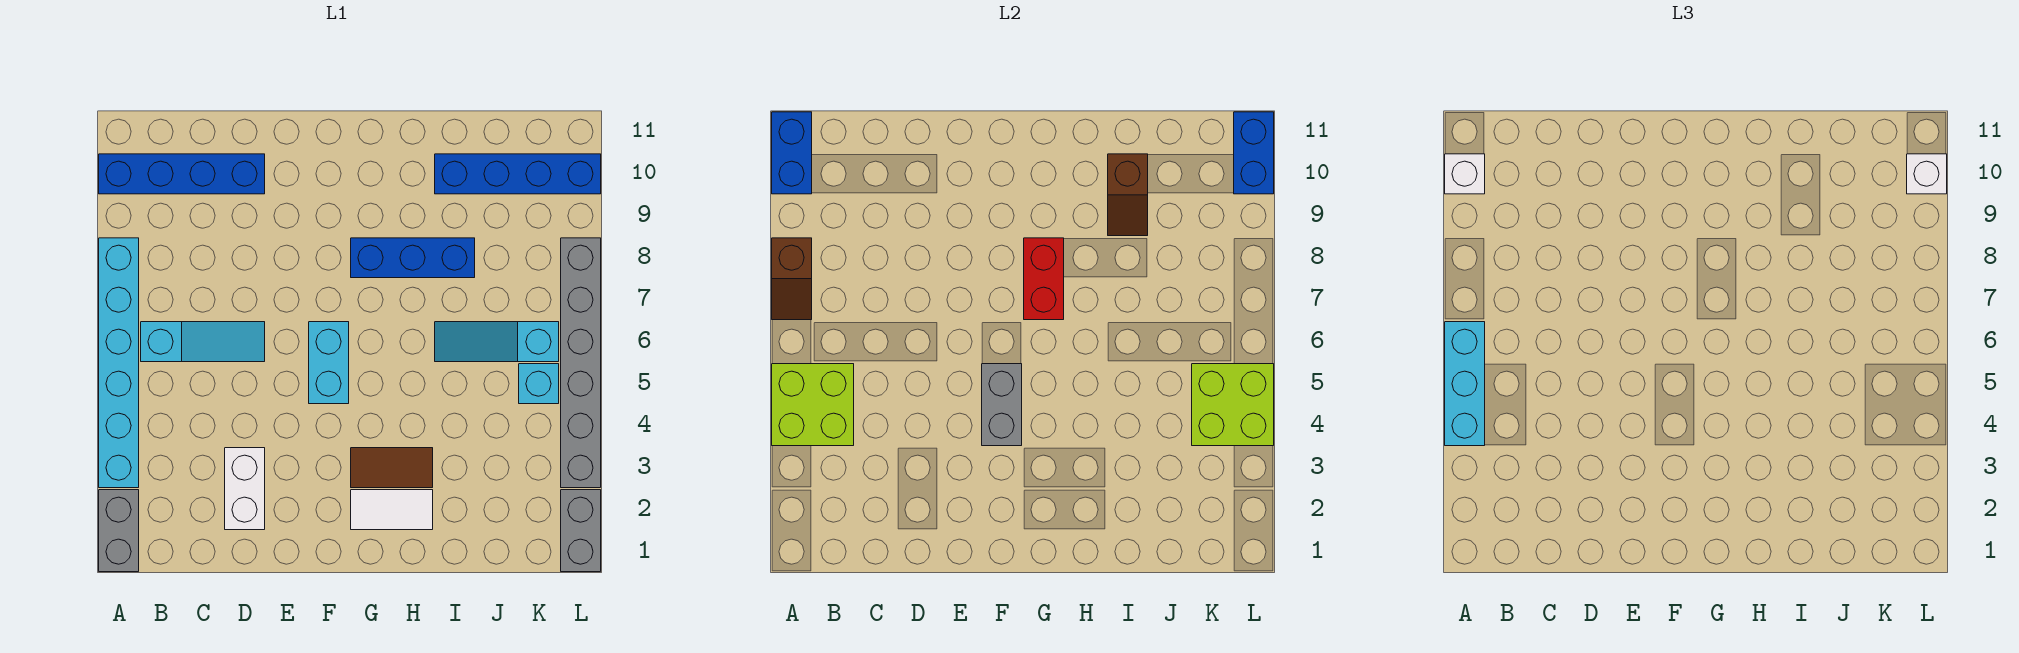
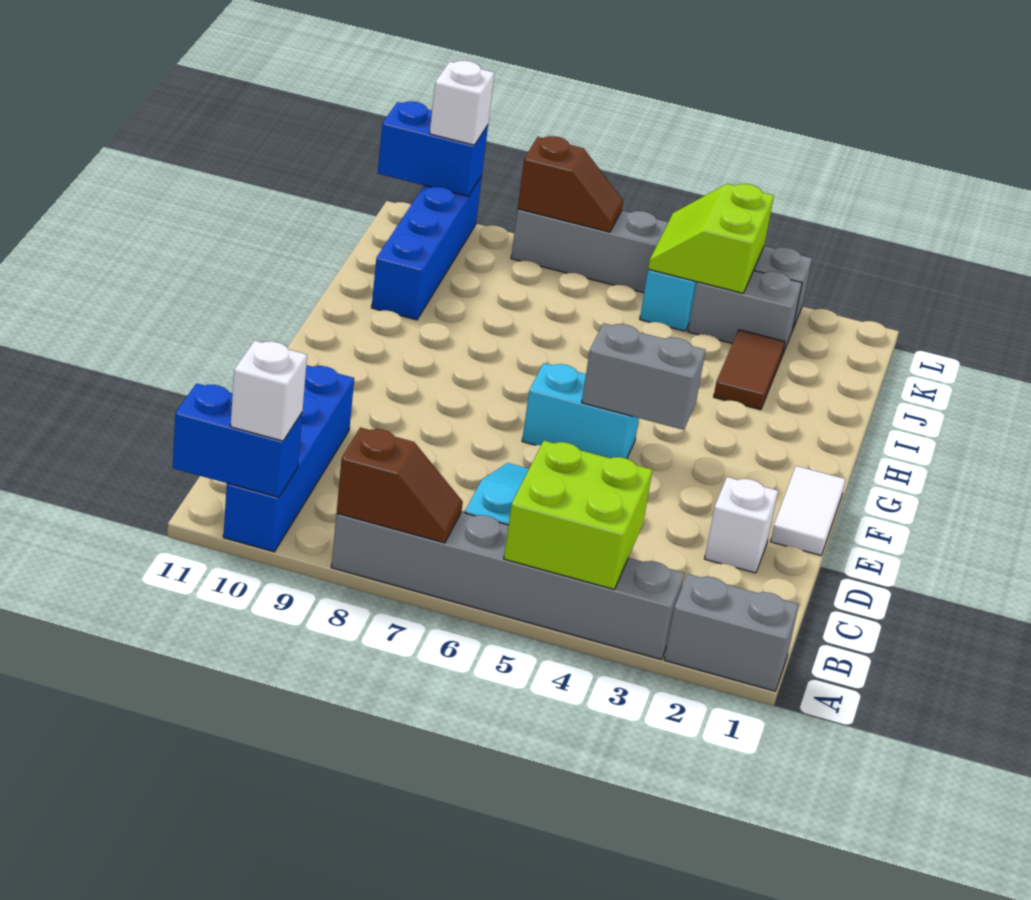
cyan brick A3:A8 level 1 -> grey brick A3:A8 level 1
cyan brick A4:A6 level 3 -> none
white brick D2:D3 level 1 -> white brick D2 level 1
white tile G2:H2 level 1 -> white tile E1:F1 level 1
brown tile G3:H3 level 1 -> brown tile I3:J3 level 1
red brick G7:G8 level 2 -> none
blue brick G8:I8 level 1 -> none
cyan slope I6:K6 level 1 top K -> none
brown slope I9:I10 level 2 top 10 -> brown slope L7:L8 level 2 top 8
lime brick K4:L5 level 2 -> lime slope K4:L5 level 2 top 4
grey brick L1:L2 level 1 -> grey brick K3:K4 level 1

